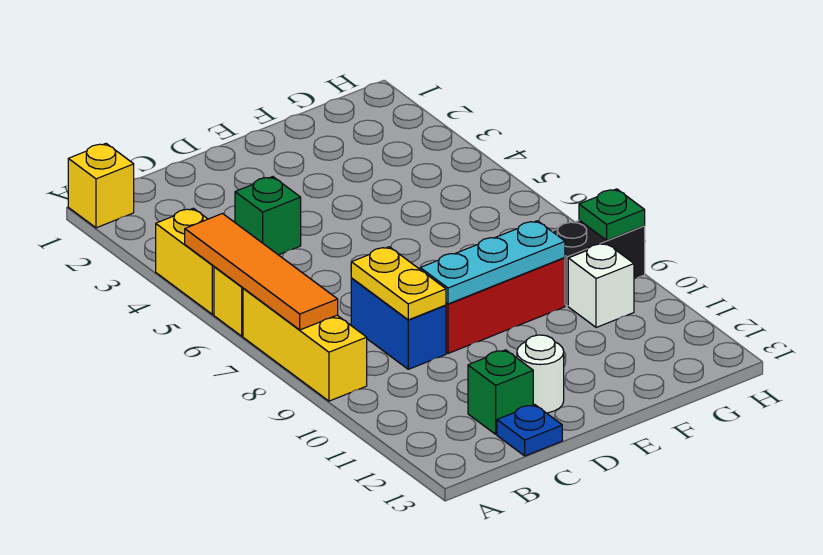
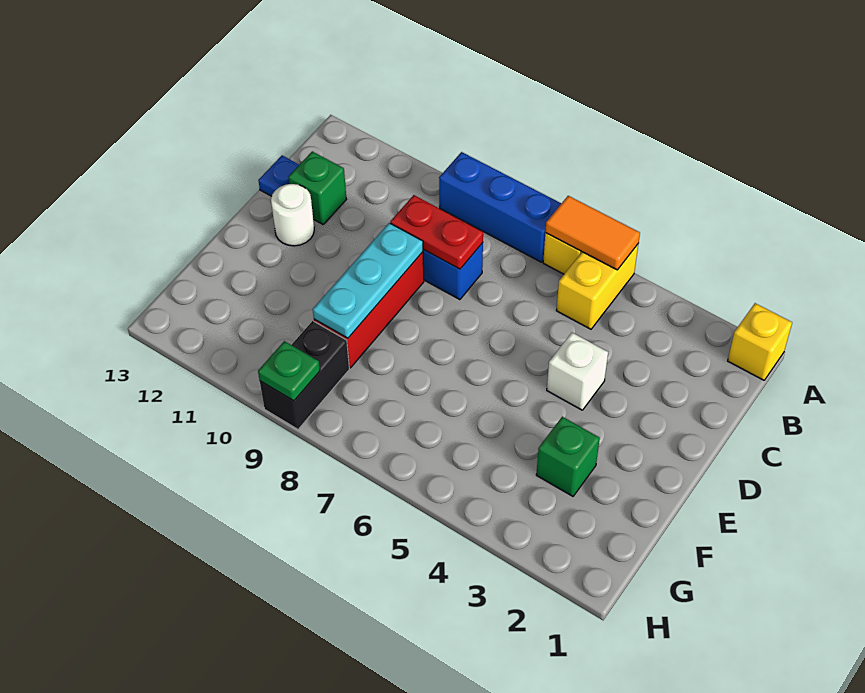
yellow brick A4:A5 level 1 -> yellow brick A5:B5 level 1
orange tile A5:A8 level 2 -> orange tile A5:A6 level 2
yellow brick A7:A9 level 1 -> blue brick A7:A9 level 1
green brick C4 level 1 -> green brick F3 level 1
yellow plate C8:C9 level 2 -> red plate C8:C9 level 2
white brick G10 level 1 -> white brick D4 level 1

